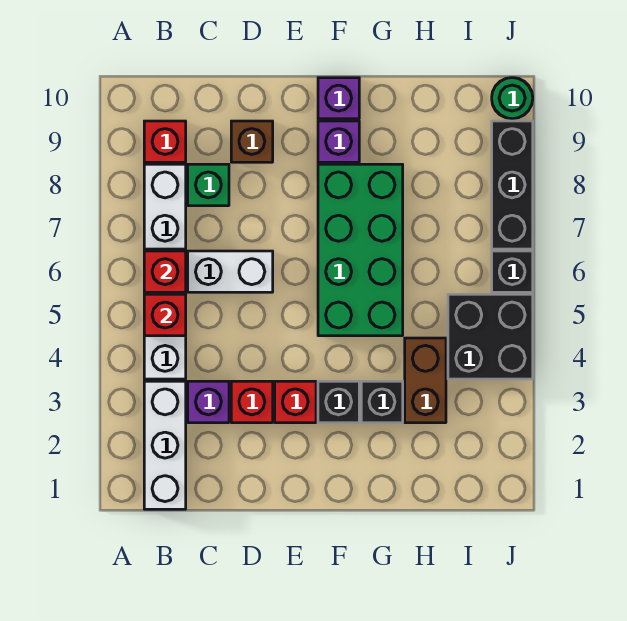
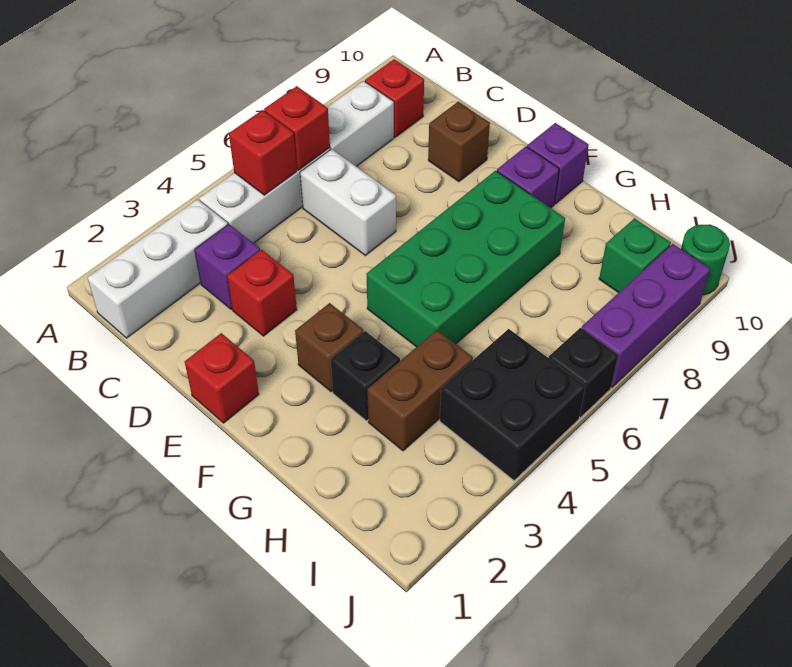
green brick C8 level 1 -> green brick I9 level 1
red brick E3 level 1 -> red brick E1 level 1
black brick F3 level 1 -> brown brick F3 level 1
black brick J7:J9 level 1 -> purple brick J7:J9 level 1

